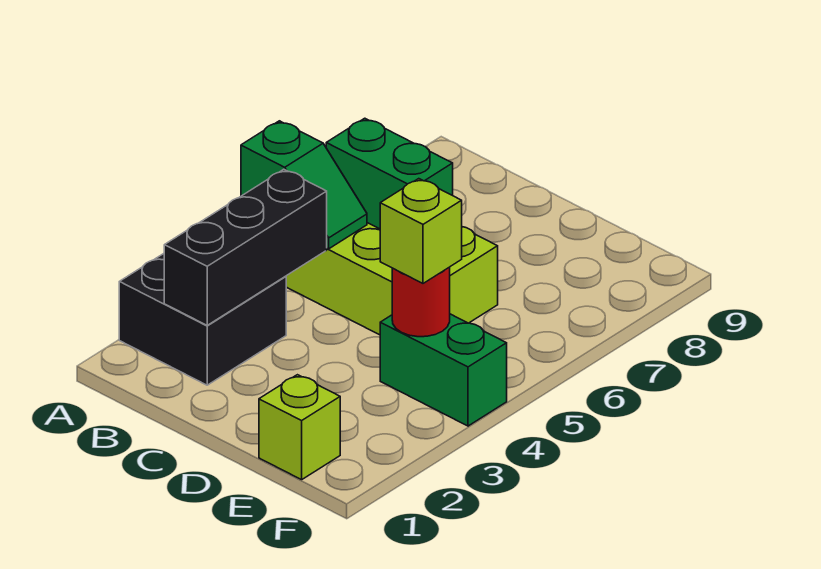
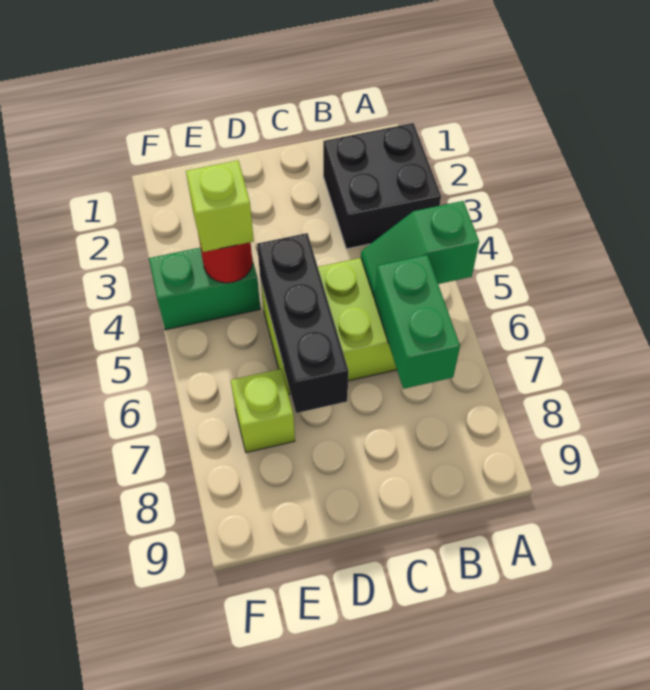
black brick B2:B4 level 2 -> black brick D5:D7 level 2
green brick B6:C6 level 2 -> green brick B6:B7 level 2
lime brick E1 level 1 -> lime brick E7 level 1

